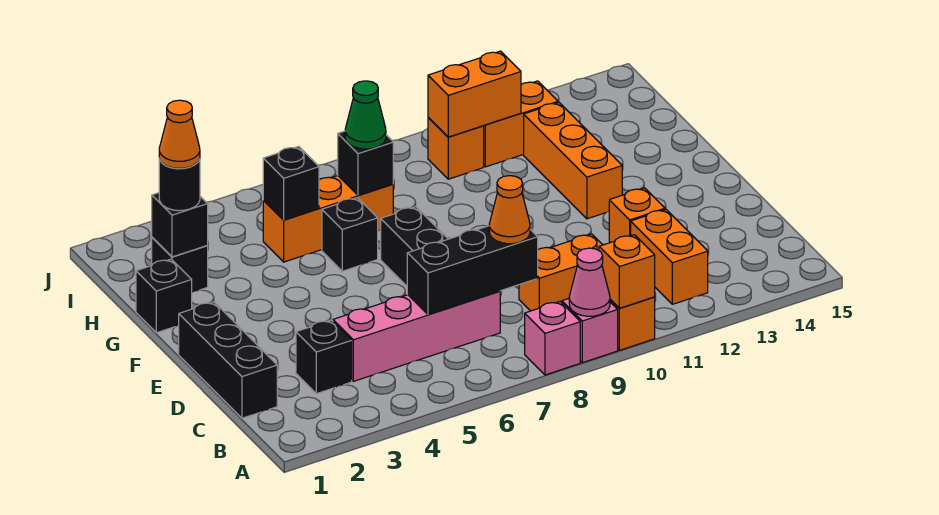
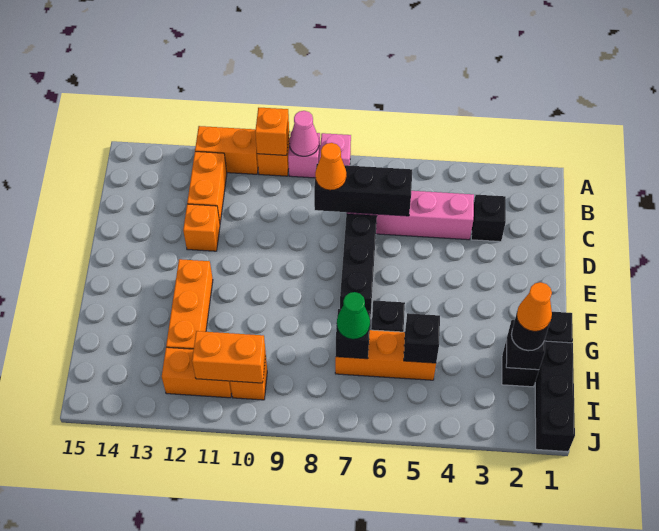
black brick C1:E1 level 1 -> black brick H1:J1 level 1
orange brick C9:C10 level 1 -> orange brick A11:A12 level 1

